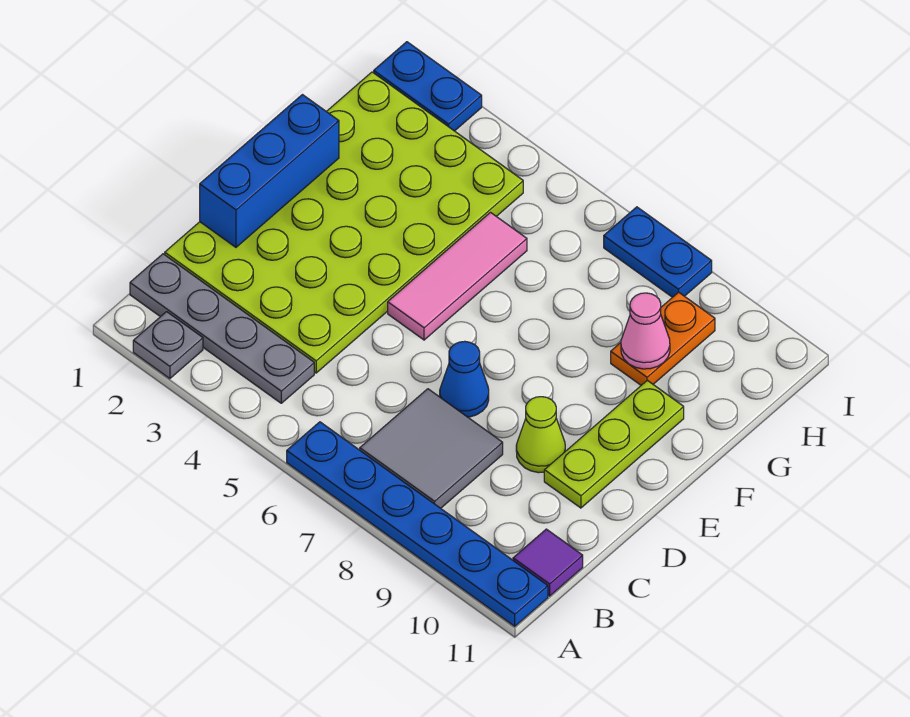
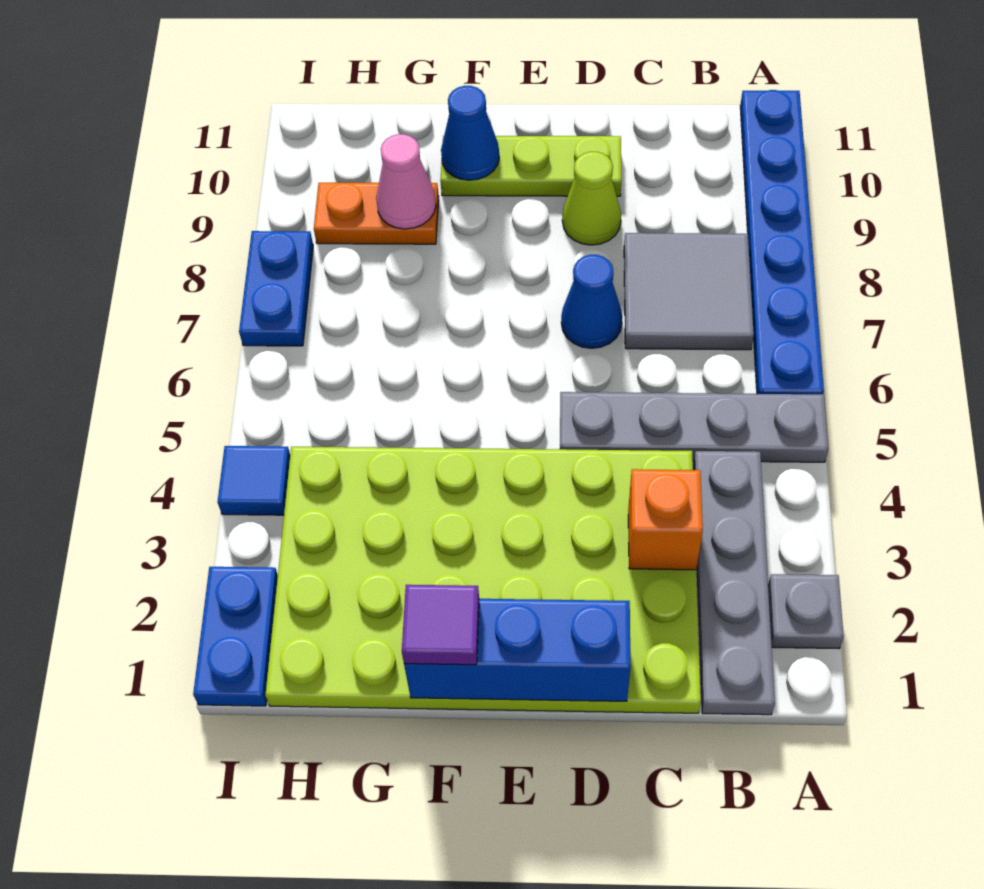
none -> grey plate A5:D5 level 1
purple tile B11 level 1 -> purple tile F1 level 3
none -> orange brick C3 level 2
pink tile E5:G5 level 1 -> none
none -> blue cone F10 level 2
none -> blue tile I4 level 1

